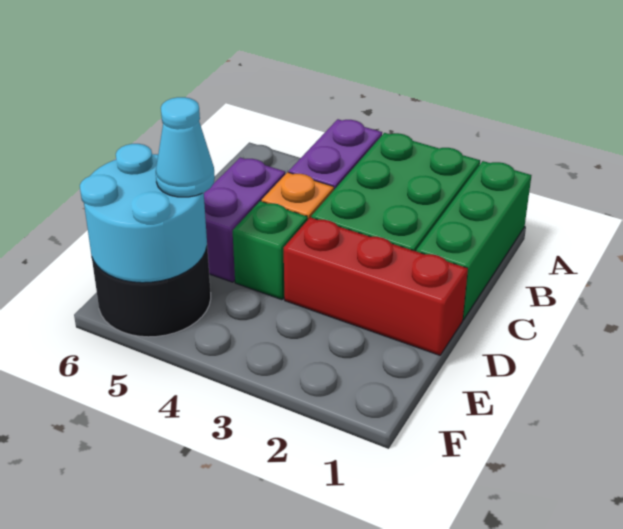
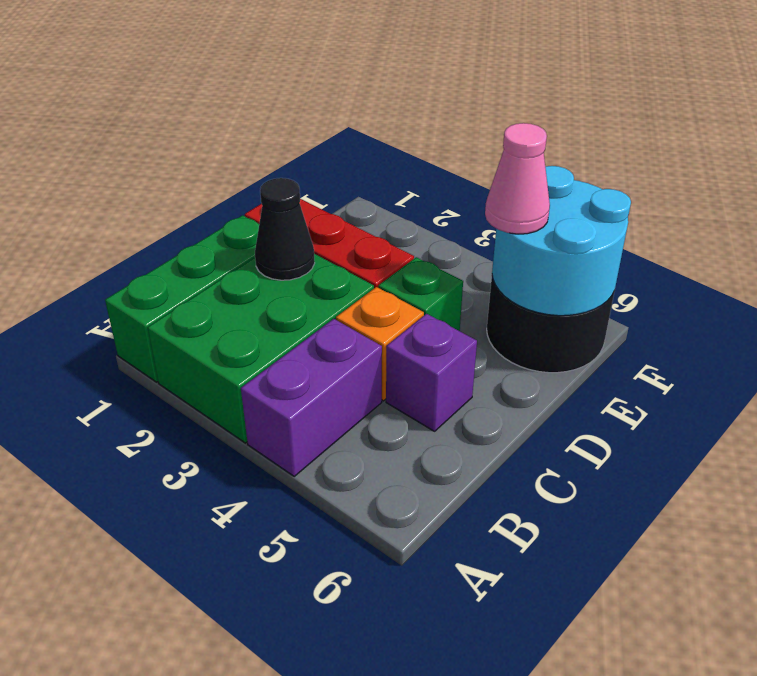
none -> black cone C2 level 2
purple brick C5:D5 level 1 -> purple brick C5 level 1
cyan cone E5 level 3 -> pink cone E5 level 3

